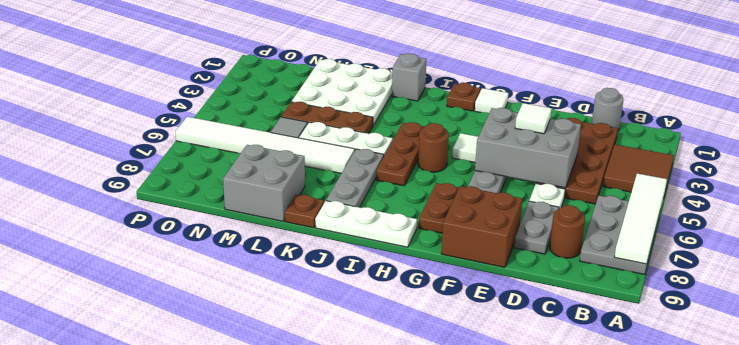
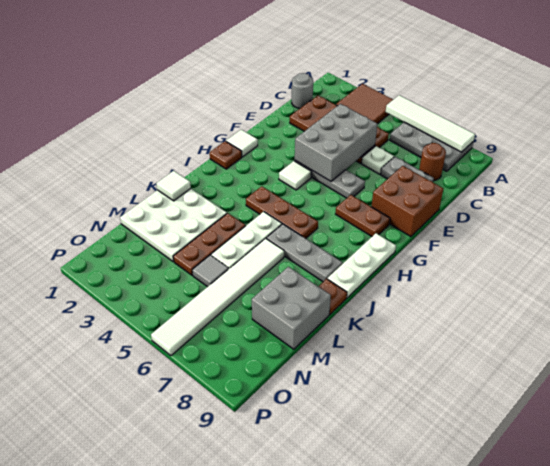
white tile E4 level 3 -> white tile K1 level 2
brown round brick H5 level 1 -> none
grey brick J1 level 1 -> none

